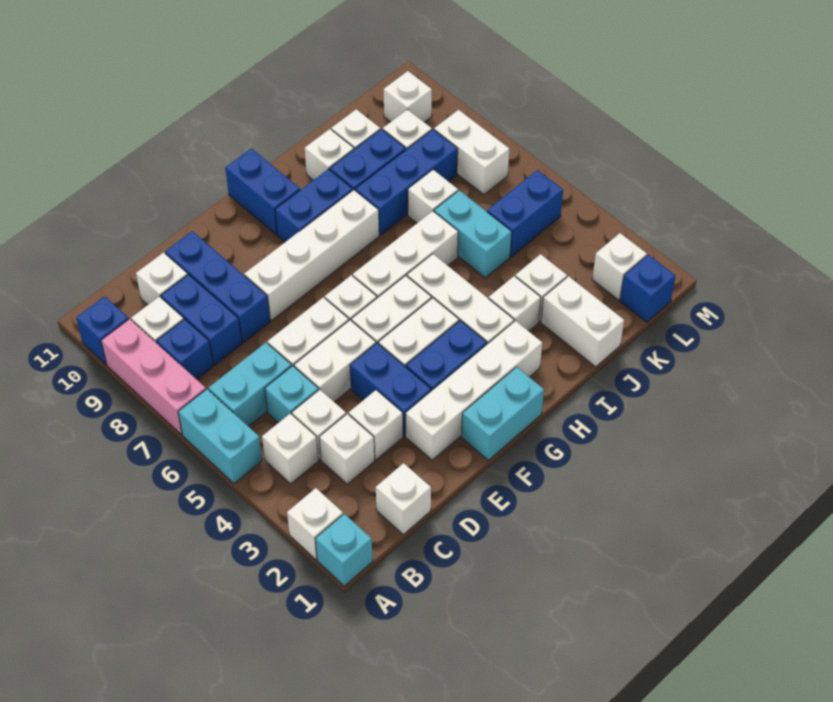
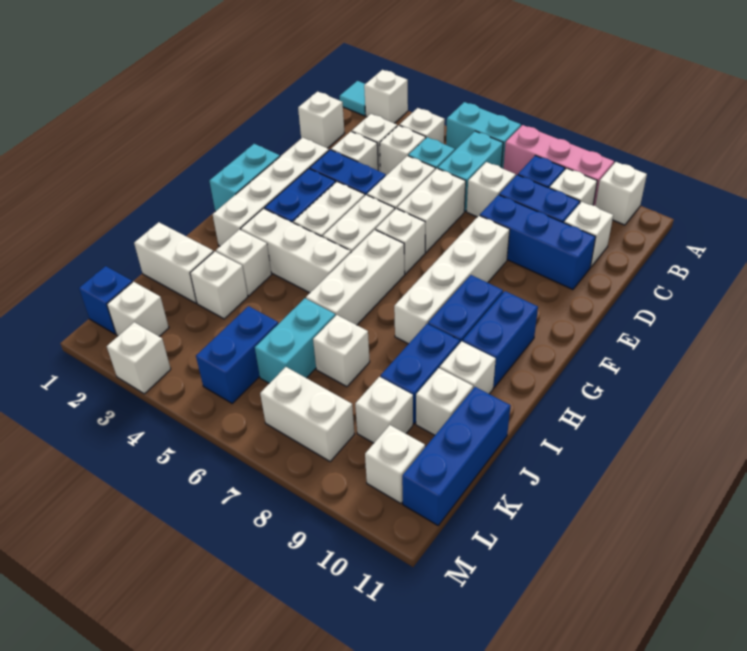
cyan brick A1 level 1 -> cyan tile A1 level 1
blue brick A10 level 1 -> white brick A10 level 1
none -> white brick C7 level 1
blue brick G10:G11 level 1 -> blue brick G10:H10 level 1
blue brick I8:K8 level 1 -> blue brick J11:L11 level 1
cyan brick J5:J6 level 1 -> cyan brick J6:K6 level 1
none -> white brick M3 level 1

